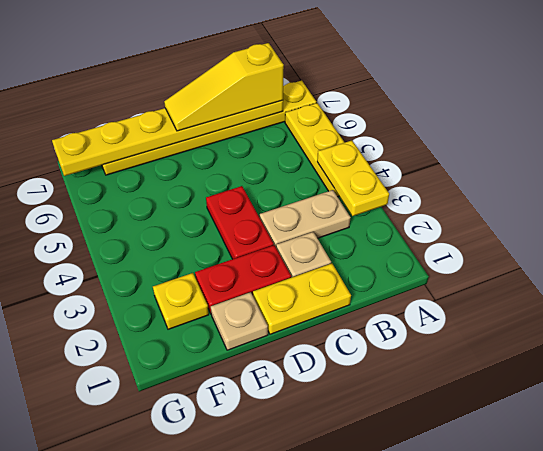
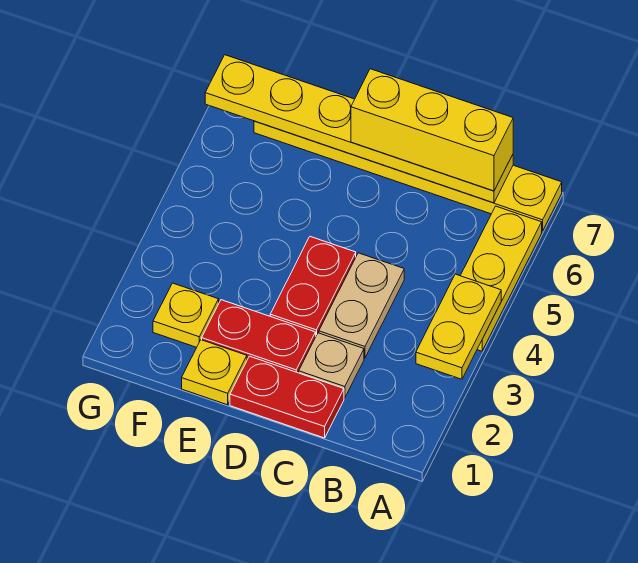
tan plate B3:C3 level 1 -> tan plate C3:C4 level 1
yellow slope B7:D7 level 3 top B -> yellow brick B7:D7 level 3
yellow plate C1:D1 level 1 -> red plate C1:D1 level 1
tan plate E1 level 1 -> yellow plate E1 level 1

